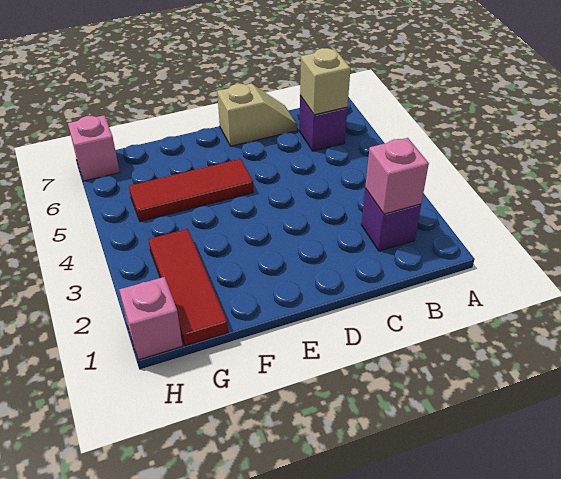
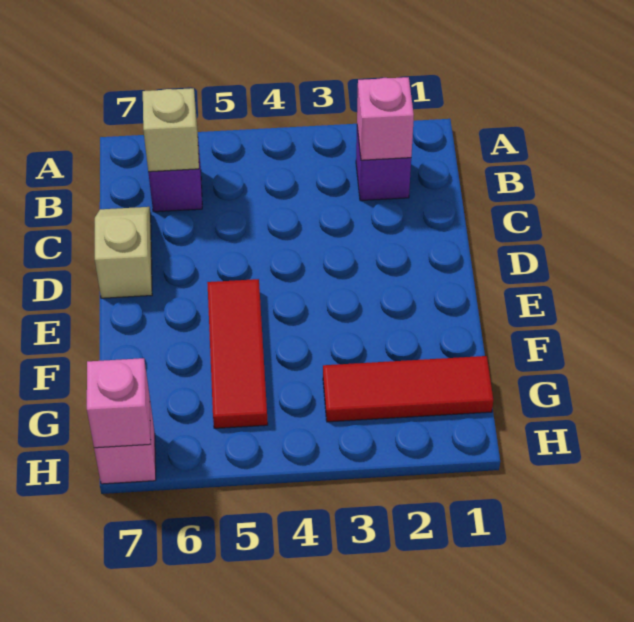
pink brick H1 level 1 -> pink brick H7 level 2

